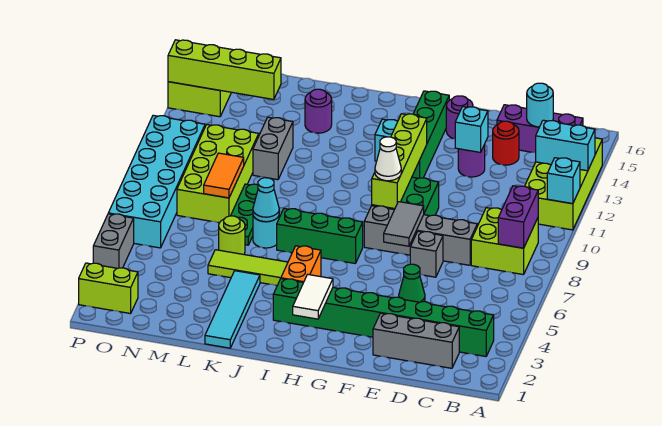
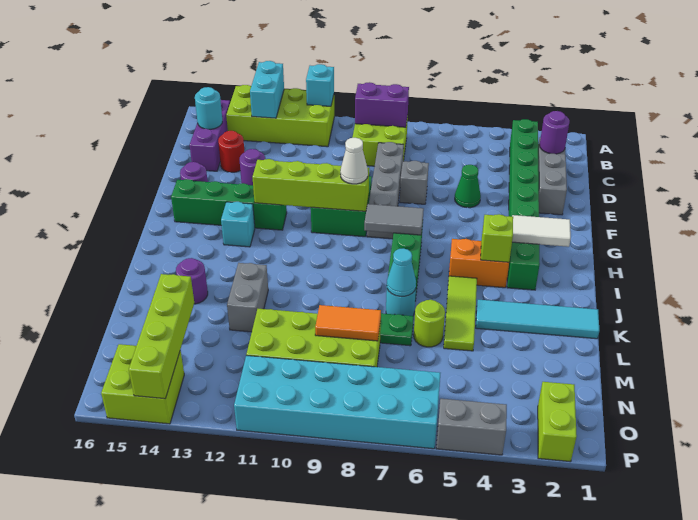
none -> purple round brick C2 level 2
cyan brick E13 level 2 -> none
grey tile F7:F8 level 2 -> grey tile H7:H8 level 2
none -> lime brick I4 level 2
grey brick L11:L12 level 1 -> grey brick K12:L12 level 1

